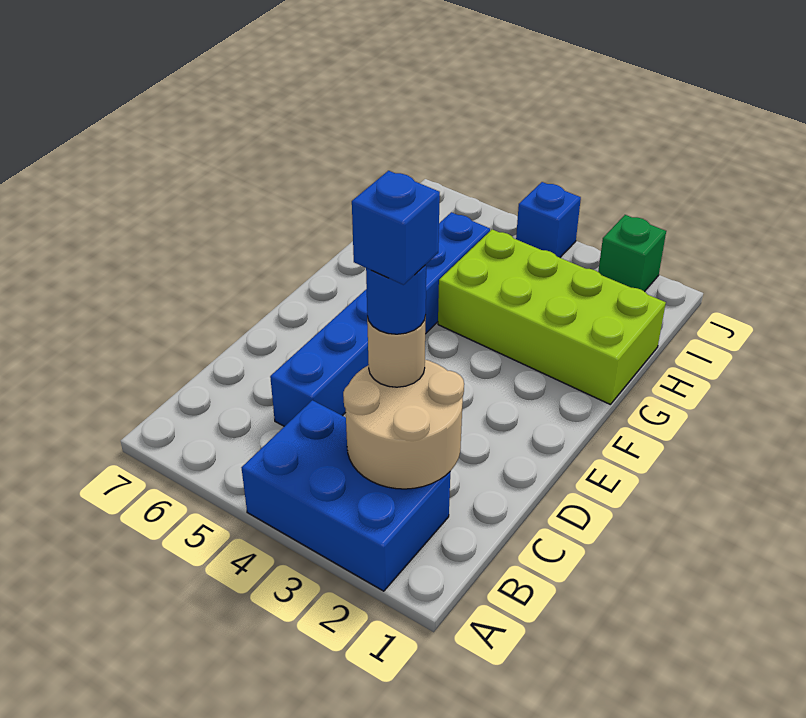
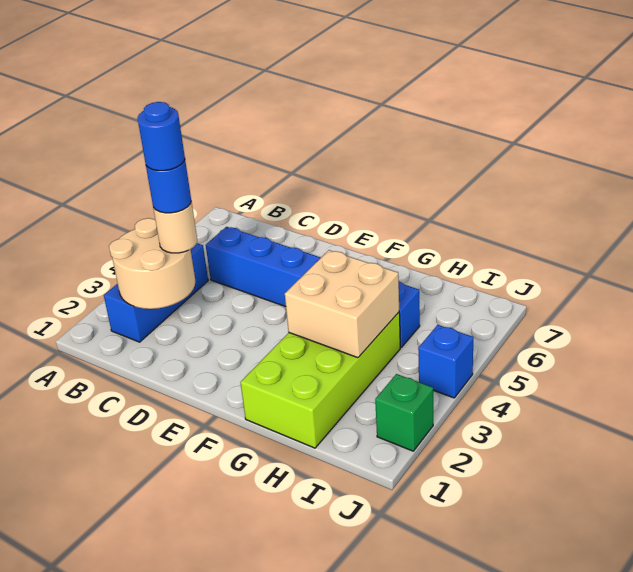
blue brick A2:B4 level 1 -> blue brick B2:B4 level 1
blue brick C3 level 5 -> blue round brick C3 level 5
none -> tan brick G3:H4 level 2

